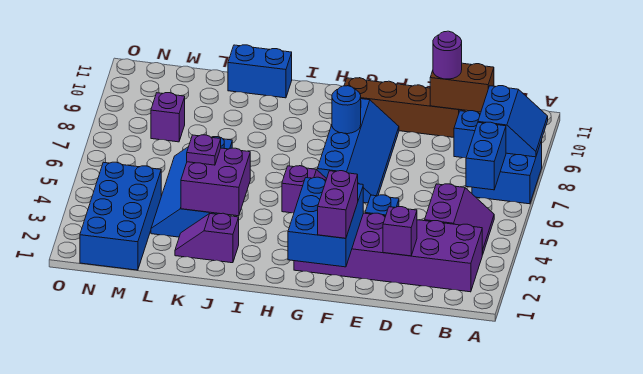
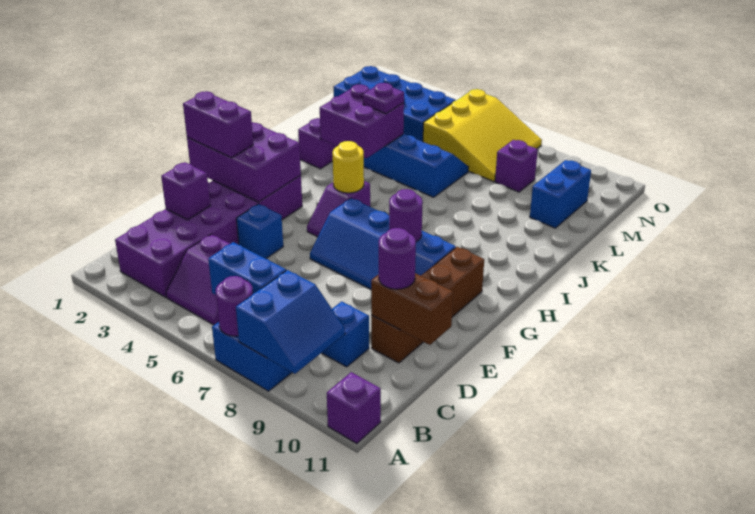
none -> purple round brick A7 level 2
blue slope A8:B9 level 2 top B -> blue slope A8:B9 level 2 top 8
none -> purple brick A11 level 1
brown brick C10:D10 level 2 -> brown brick D10:D11 level 2
blue brick F1:G3 level 2 -> purple brick F1:G3 level 2
blue round brick G8 level 2 -> purple round brick G8 level 2
none -> yellow round brick H5 level 2
blue brick J11:K11 level 1 -> blue brick L10:M10 level 1
none -> yellow slope M5:O7 level 1 top 5

